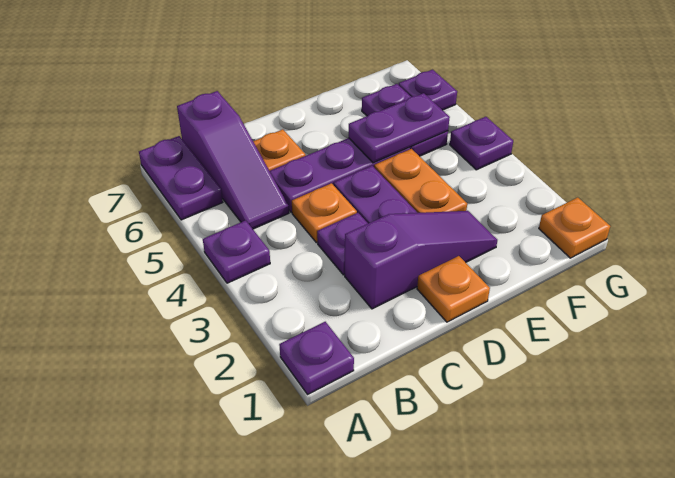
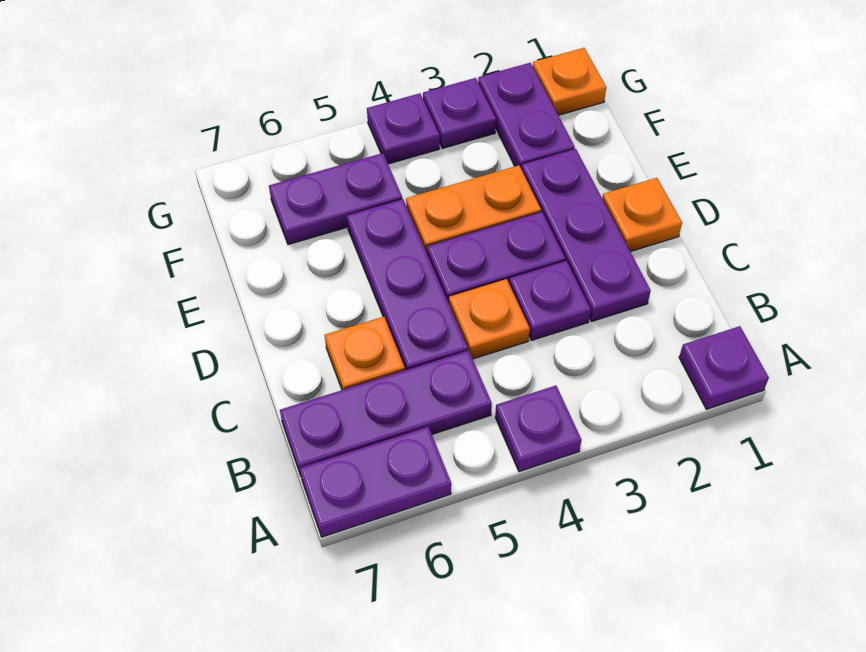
purple slope B5:B7 level 1 top 7 -> purple plate B5:B7 level 1
purple slope C2:E2 level 1 top C -> purple plate C2:E2 level 1
purple plate E5:F5 level 2 -> purple plate F2:G2 level 1
purple plate G6 level 1 -> purple plate G3 level 1

